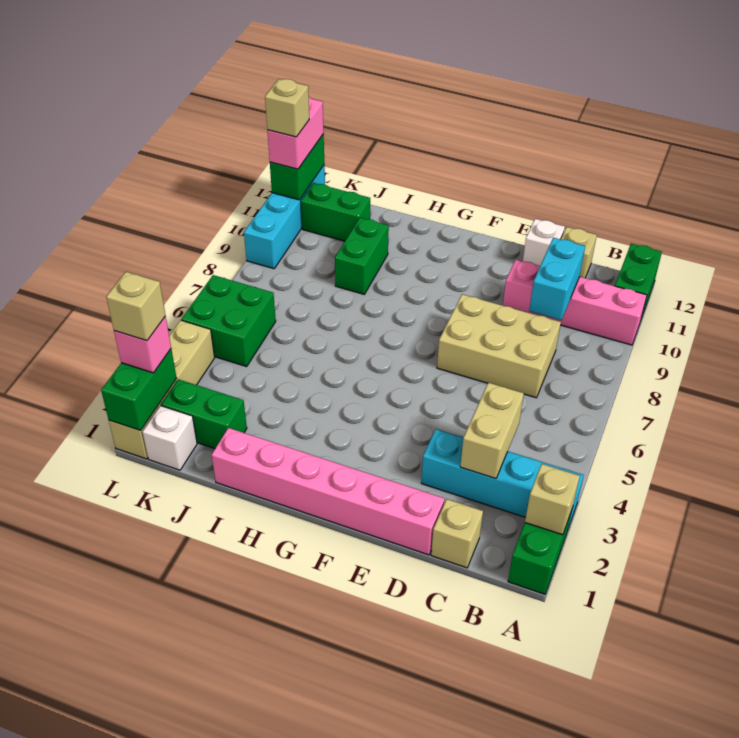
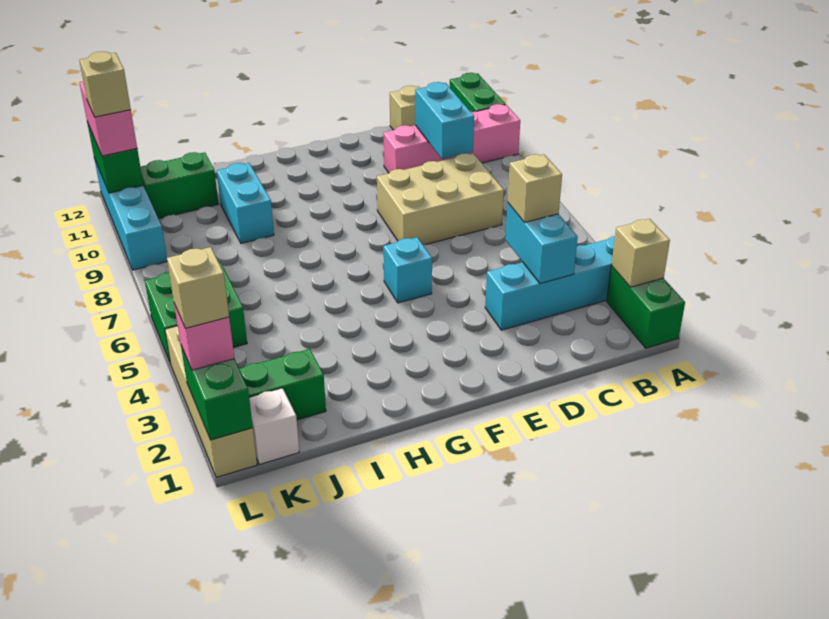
tan brick C1 level 1 -> tan brick C4 level 3
tan brick C3:C4 level 2 -> cyan brick C3:C4 level 2
pink brick D1:I1 level 1 -> none
white brick D12 level 1 -> none
none -> cyan brick F5 level 1
green brick I9:I10 level 1 -> cyan brick I9:I10 level 1

